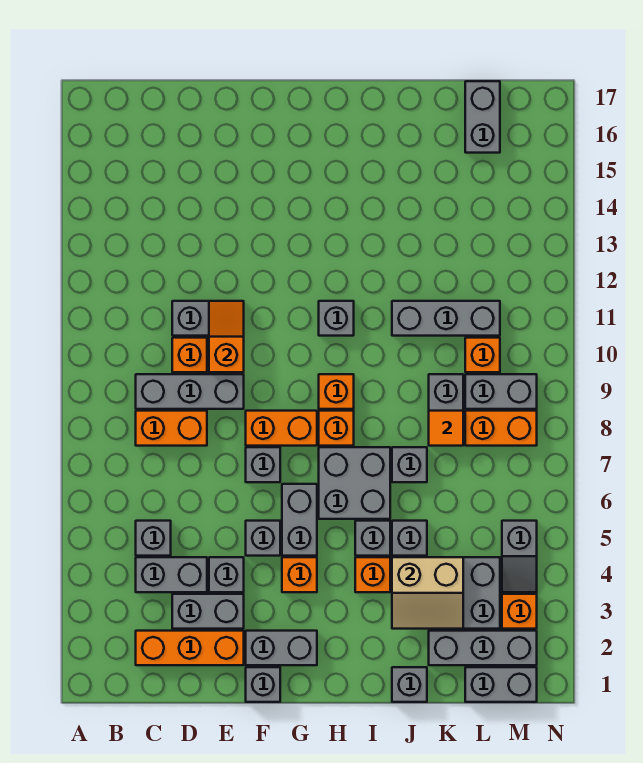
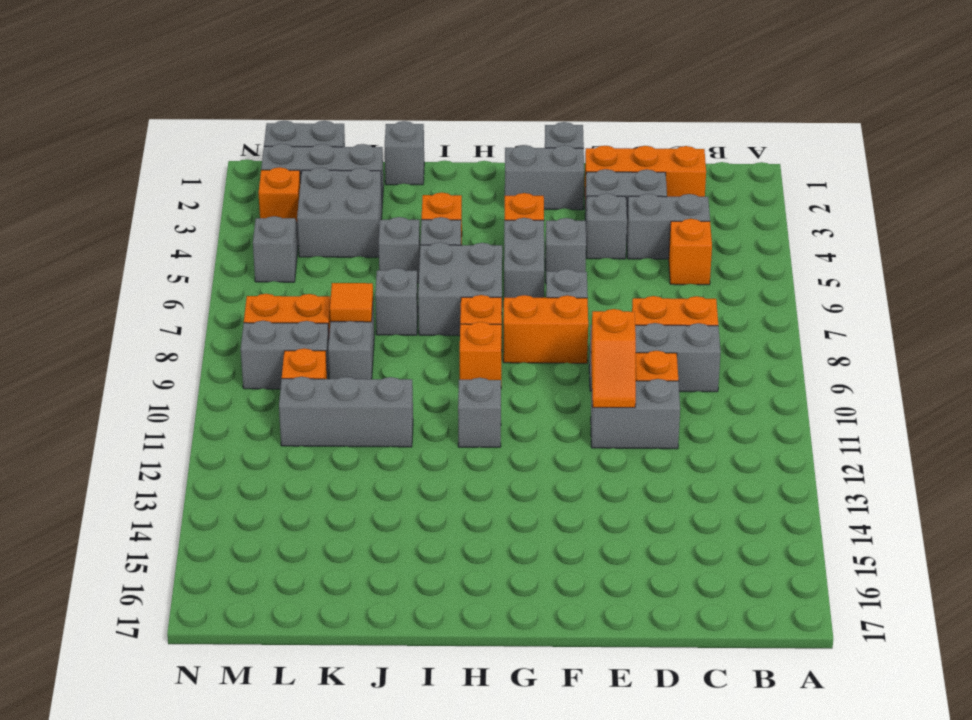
grey brick C5 level 1 -> orange brick C5 level 1
tan slope J3:K4 level 2 top 4 -> none
grey brick L16:L17 level 1 -> none

